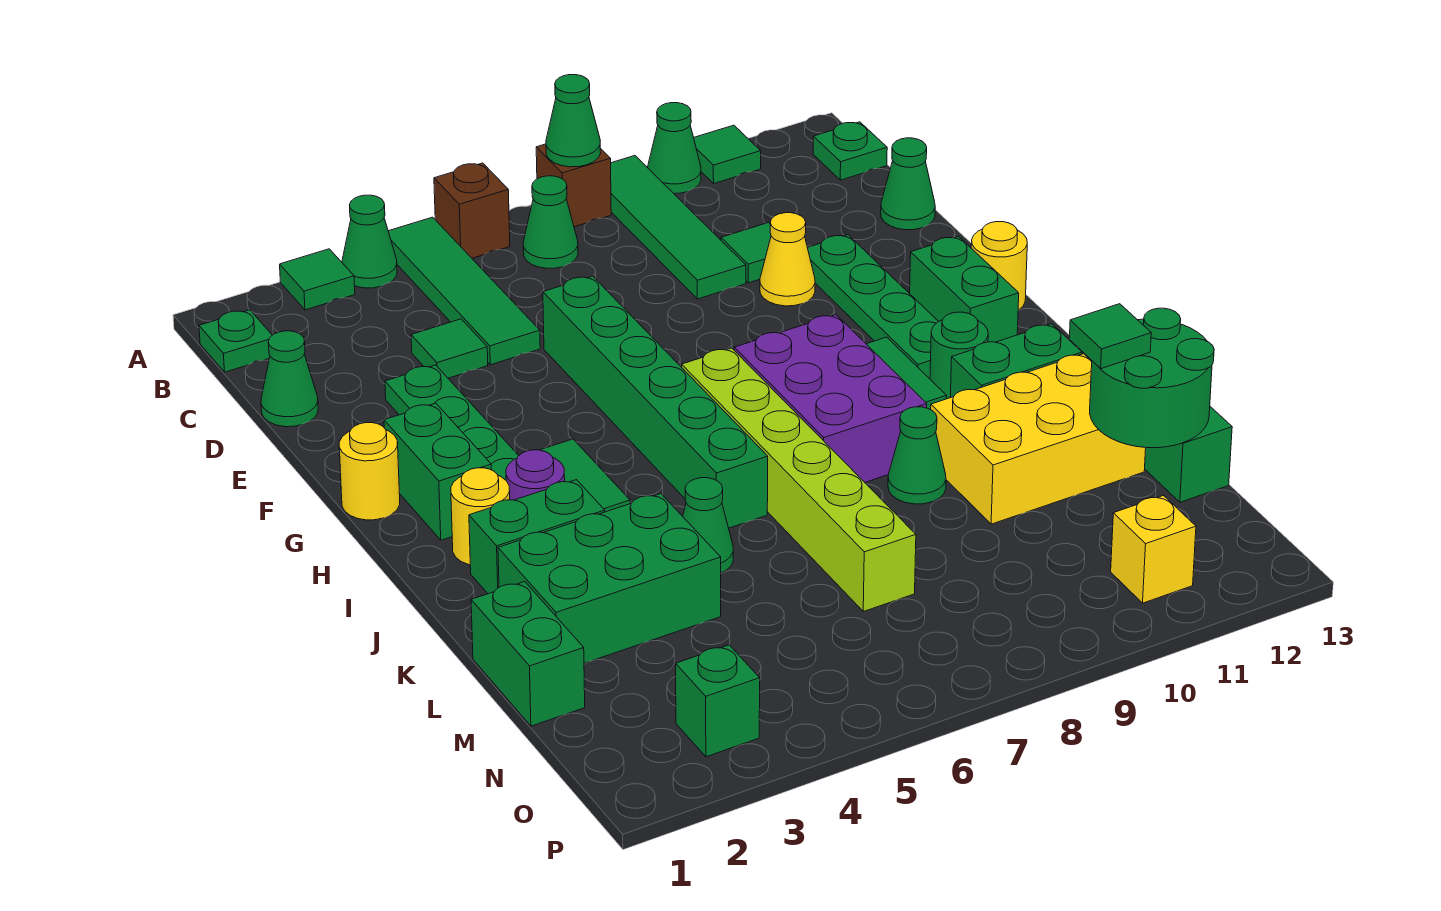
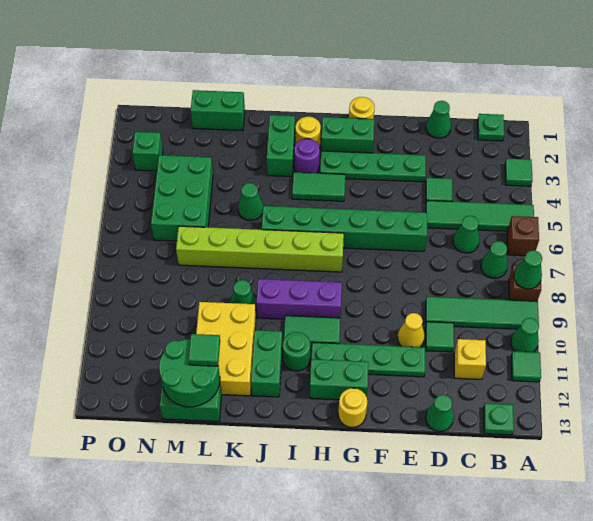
green cone A4 level 1 -> green cone C6 level 1
purple brick H8:J9 level 1 -> purple brick H9:J9 level 1
green brick K2:L4 level 1 -> green brick M4:N6 level 1
yellow brick O11 level 1 -> yellow brick C11 level 1

